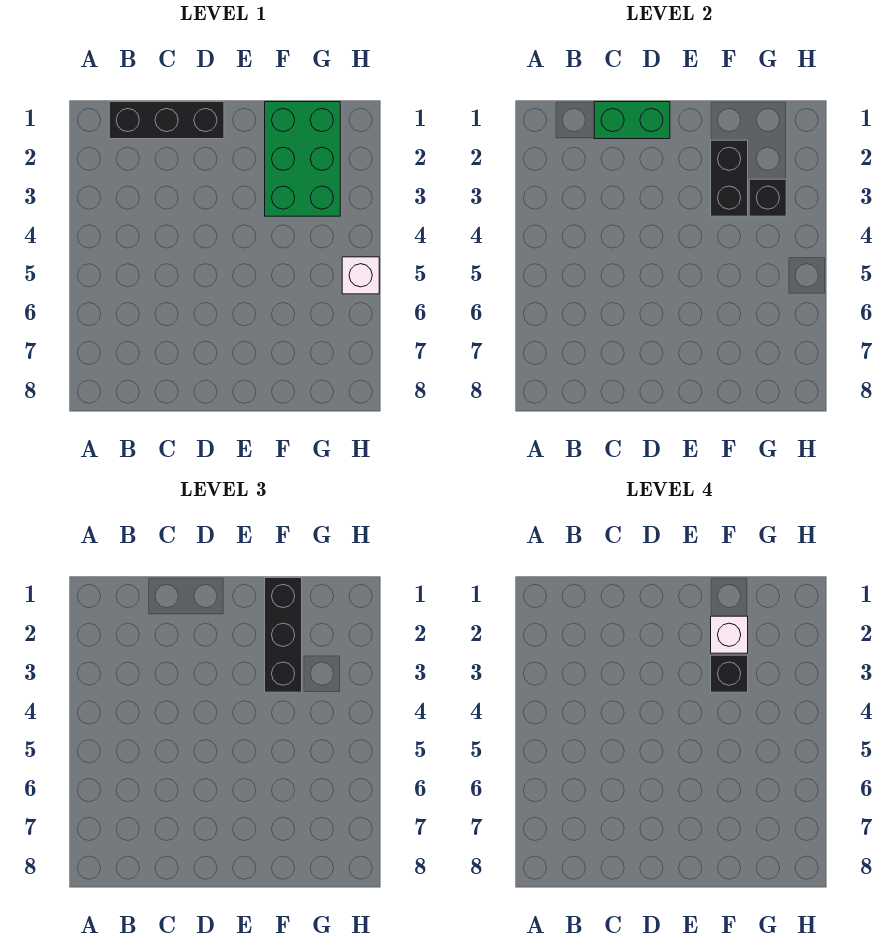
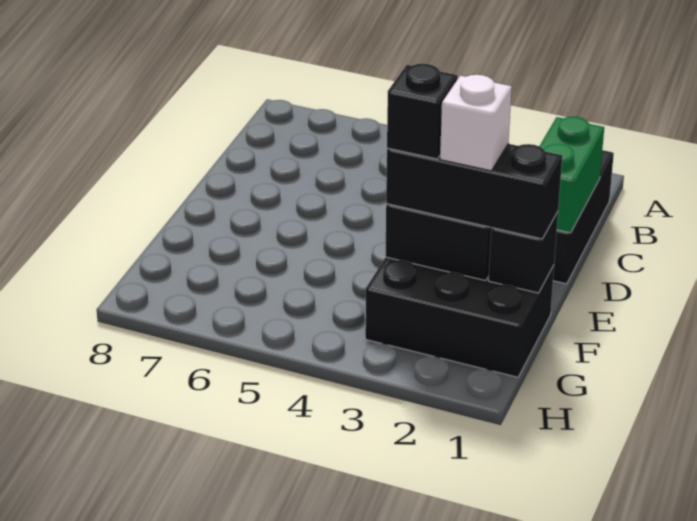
green brick F1:G3 level 1 -> black brick F1:G3 level 1
black brick G3 level 2 -> black brick F1 level 2
white brick H5 level 1 -> none

